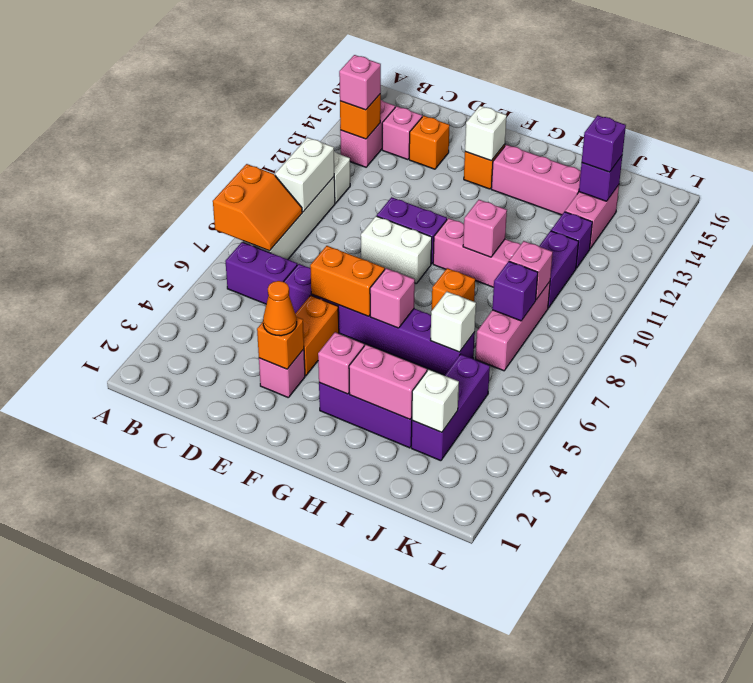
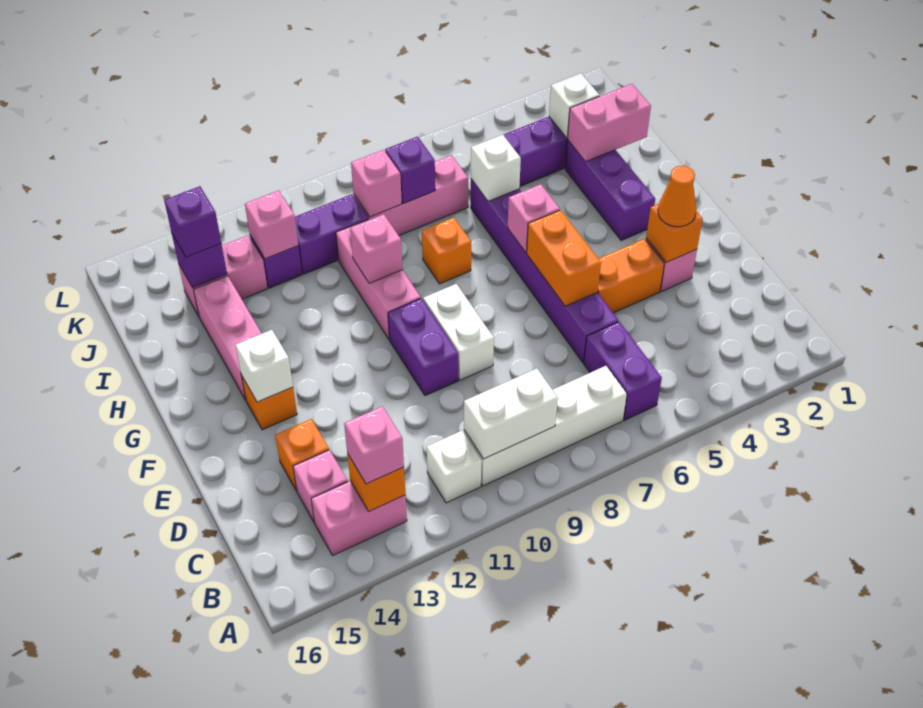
orange slope A7:B8 level 2 top A -> none
pink brick G3 level 2 -> pink brick J12 level 2
pink brick H3:I3 level 2 -> pink brick I2:I3 level 2

